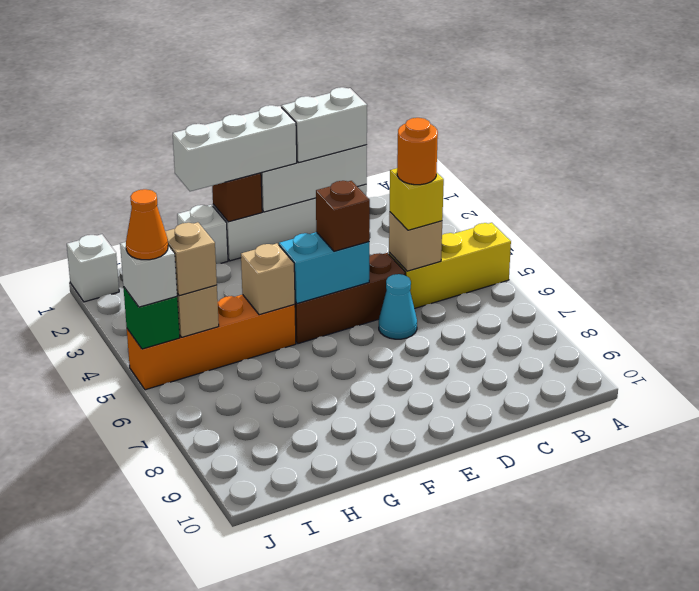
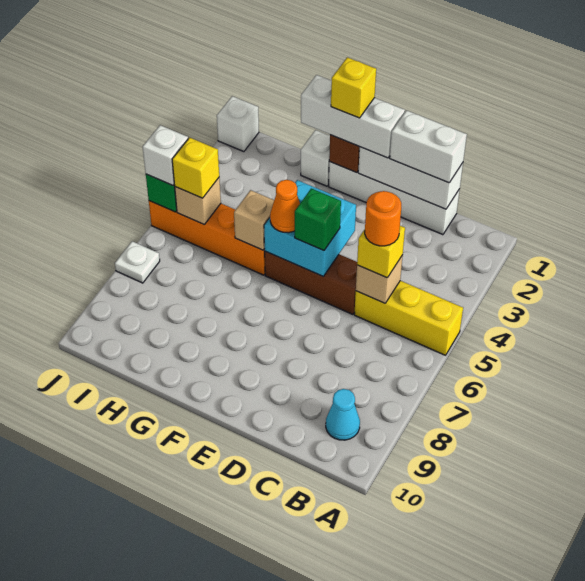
cyan cone D6 level 1 -> cyan cone B9 level 1
cyan brick E5:F5 level 2 -> cyan brick E4:F5 level 2
brown brick E5 level 3 -> green brick E5 level 3
none -> yellow brick F1 level 4
tan brick I5 level 3 -> yellow brick I5 level 3
orange cone J5 level 4 -> orange cone F5 level 3
none -> white plate J7 level 1

